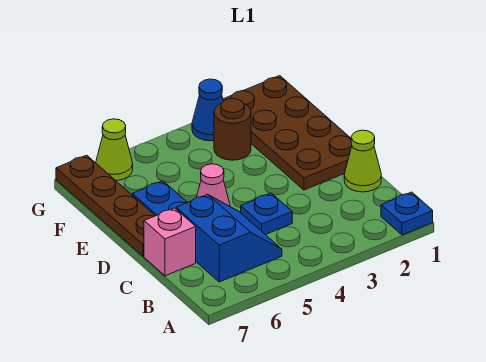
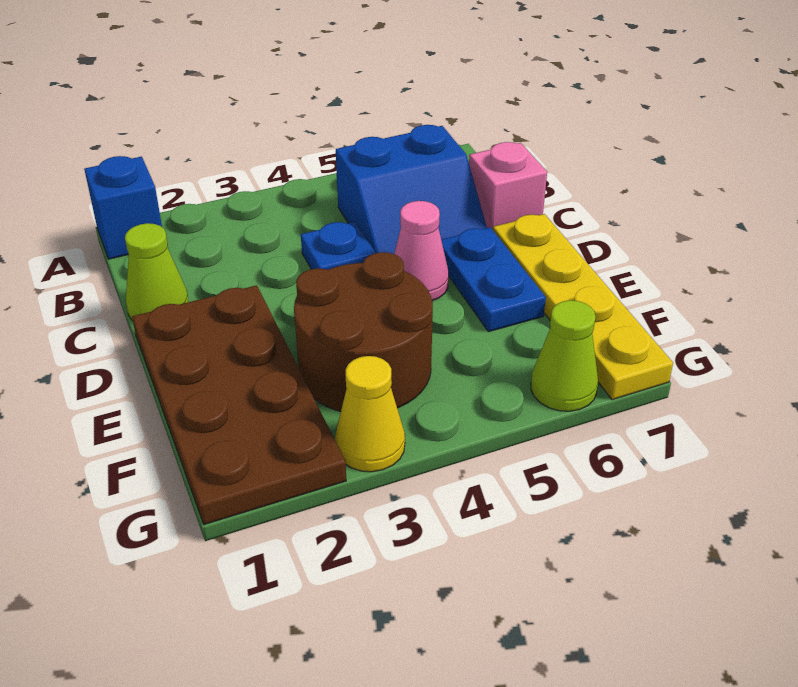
blue plate A1 level 1 -> blue brick A1 level 1
blue slope B5:C6 level 1 top 6 -> blue slope B5:C6 level 1 top B
brown plate D7:G7 level 1 -> yellow plate D7:G7 level 1
brown round brick F3 level 1 -> brown round brick E3:F4 level 1
blue cone G3 level 1 -> yellow cone G3 level 1

